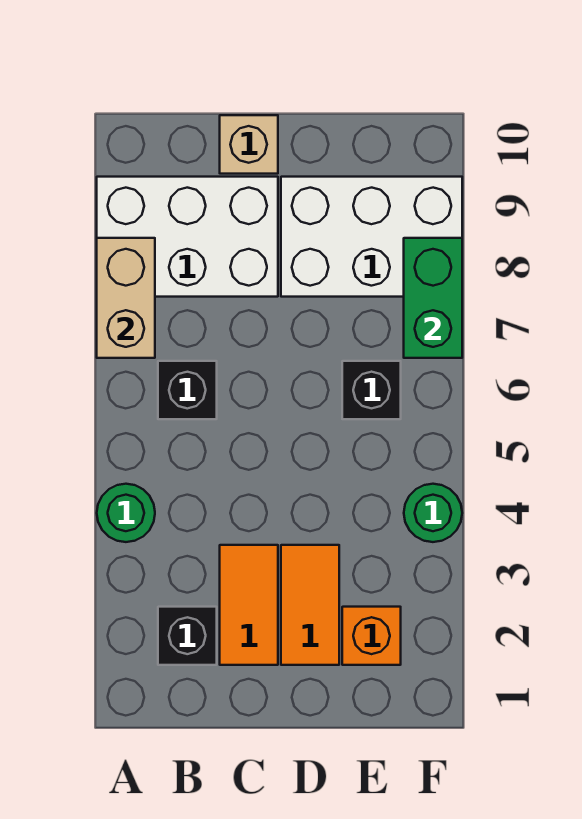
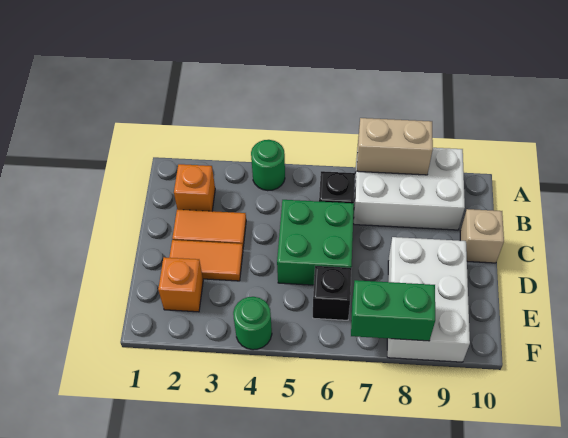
white brick A8:C9 level 1 -> white brick A7:B9 level 1
black brick B2 level 1 -> orange brick B2 level 1
none -> green brick C5:D6 level 1

